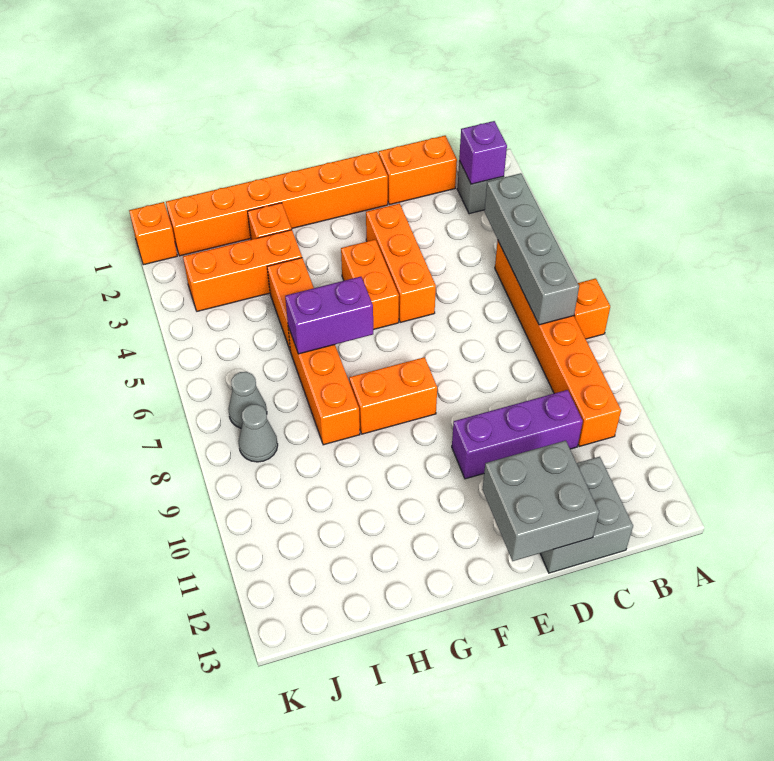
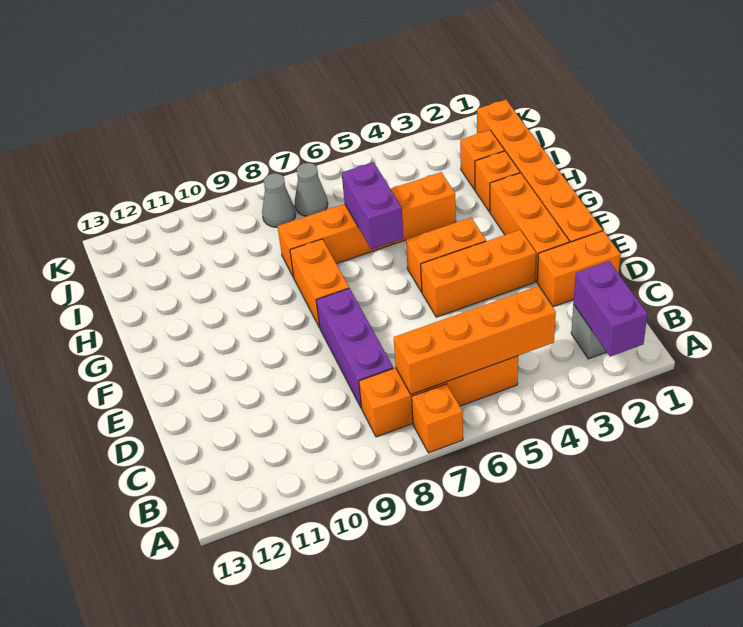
purple brick B2 level 2 -> purple brick A2:B2 level 2
grey brick B4:B7 level 2 -> orange brick B4:B7 level 2
orange brick B5:B10 level 1 -> orange brick B5:B8 level 1
orange brick C1:D1 level 1 -> orange brick D1:D2 level 1
purple brick C10:E10 level 1 -> purple brick C8:E8 level 1
grey brick C12:D13 level 1 -> none
grey brick D12:E13 level 2 -> none
orange brick H3:J3 level 1 -> orange brick E2:G2 level 1
orange brick K1 level 1 -> orange brick I2 level 1

